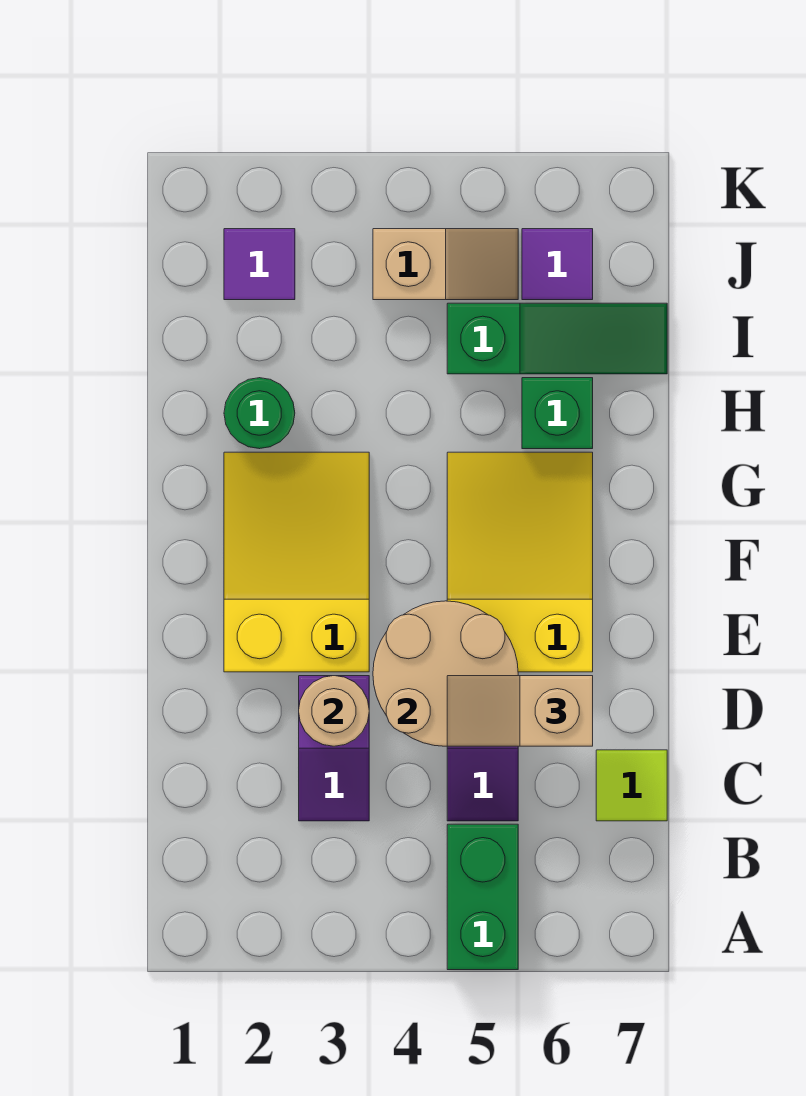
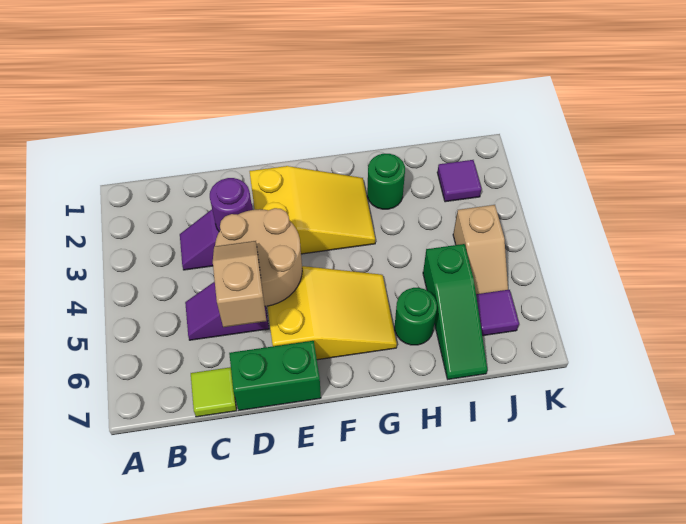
green brick A5:B5 level 1 -> green brick D7:E7 level 1
tan round brick D3 level 2 -> purple round brick D3 level 2
green brick H6 level 1 -> green round brick H6 level 1

